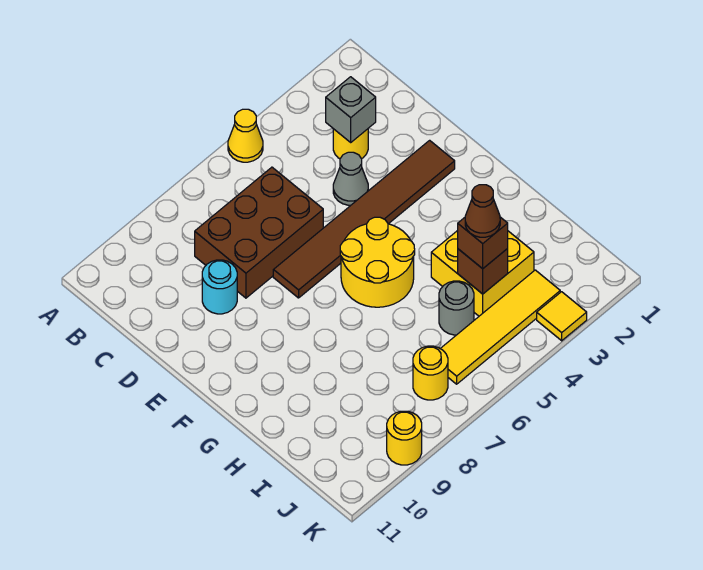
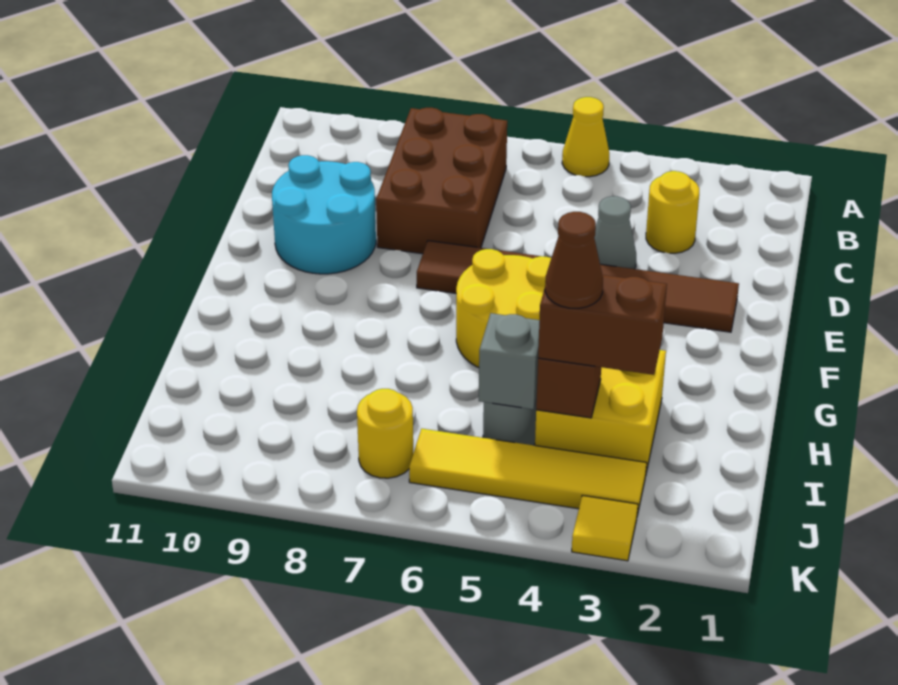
grey brick C3 level 2 -> grey brick I5 level 2
brown brick C6:D8 level 1 -> brown brick B7:D8 level 1
cyan round brick D9 level 1 -> cyan round brick D9:E10 level 1
brown brick I4 level 3 -> brown brick I3:I4 level 3
yellow round brick K9 level 1 -> none

